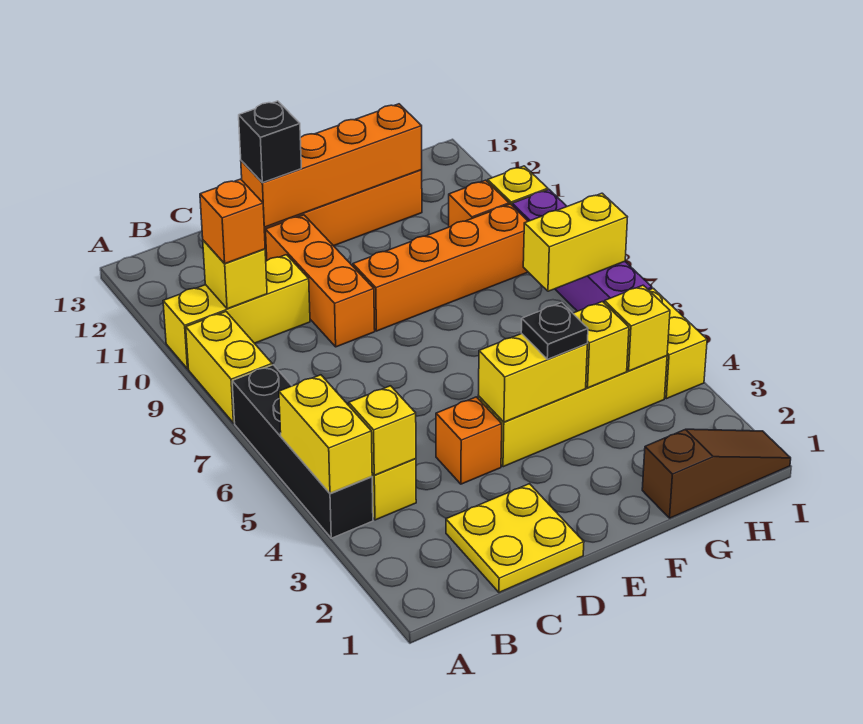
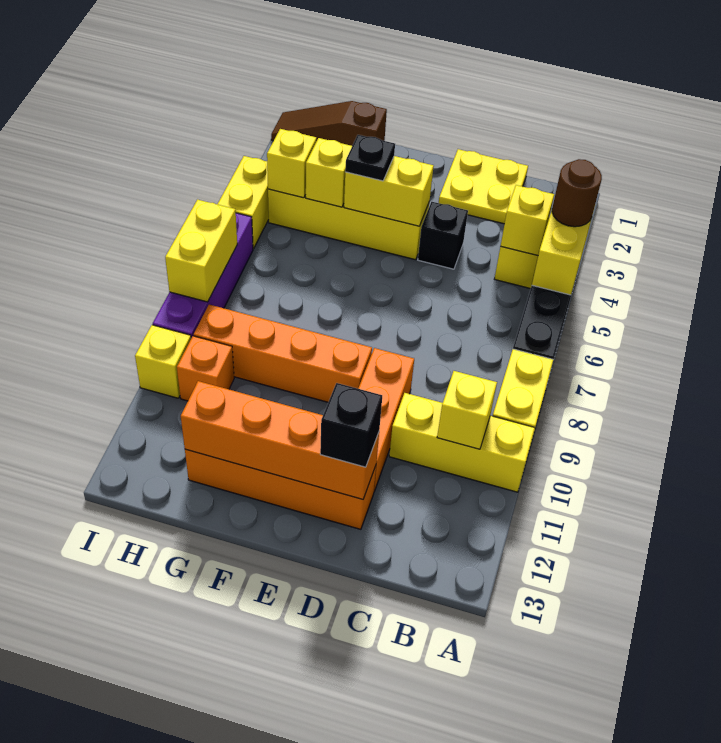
none -> brown round brick A4 level 3
orange brick B10 level 3 -> none
orange brick D4 level 1 -> black brick D4 level 1
yellow brick H7:I7 level 2 -> yellow brick I7:I8 level 2

